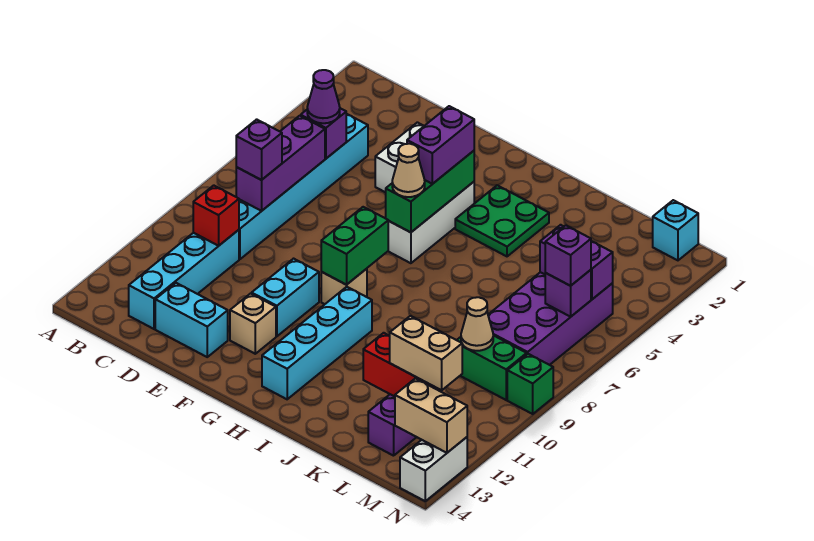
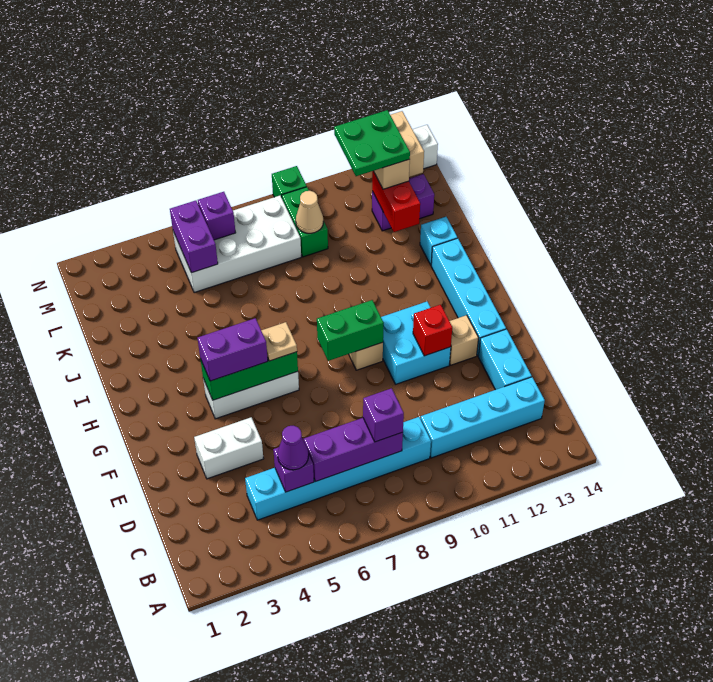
red brick C10 level 2 -> red brick F11 level 2
cyan brick F10:F11 level 1 -> cyan brick F10:G11 level 1
tan cone G6 level 3 -> tan plate G6 level 3
green plate H3:I4 level 1 -> green plate L11:M12 level 4
cyan brick H10:H13 level 1 -> cyan brick F13:I13 level 1
purple brick L5:M8 level 1 -> white brick L5:M8 level 1
cyan brick M1 level 1 -> cyan brick J13 level 1
purple brick M6 level 3 -> none

